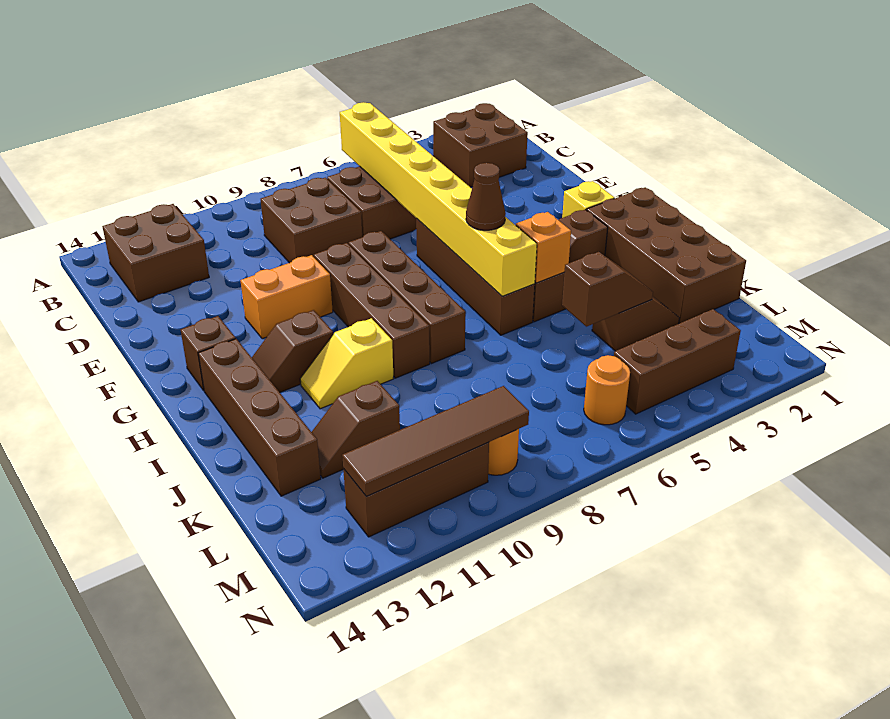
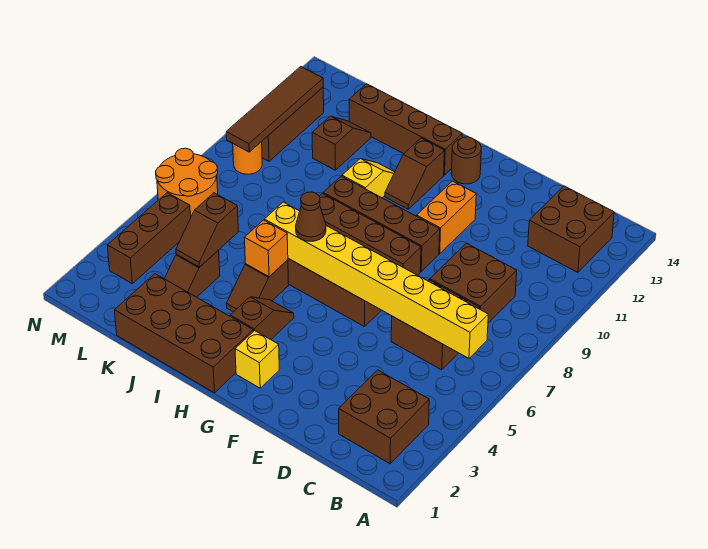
brown brick G13 level 1 -> brown round brick G13 level 1
brown slope H11:H12 level 1 top 11 -> brown slope H11:H12 level 1 top 12
orange round brick M6 level 1 -> orange round brick M6:N7 level 1

